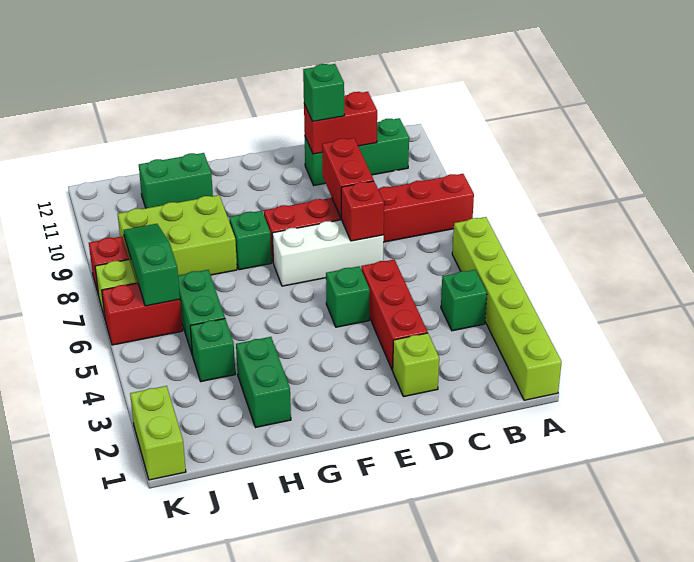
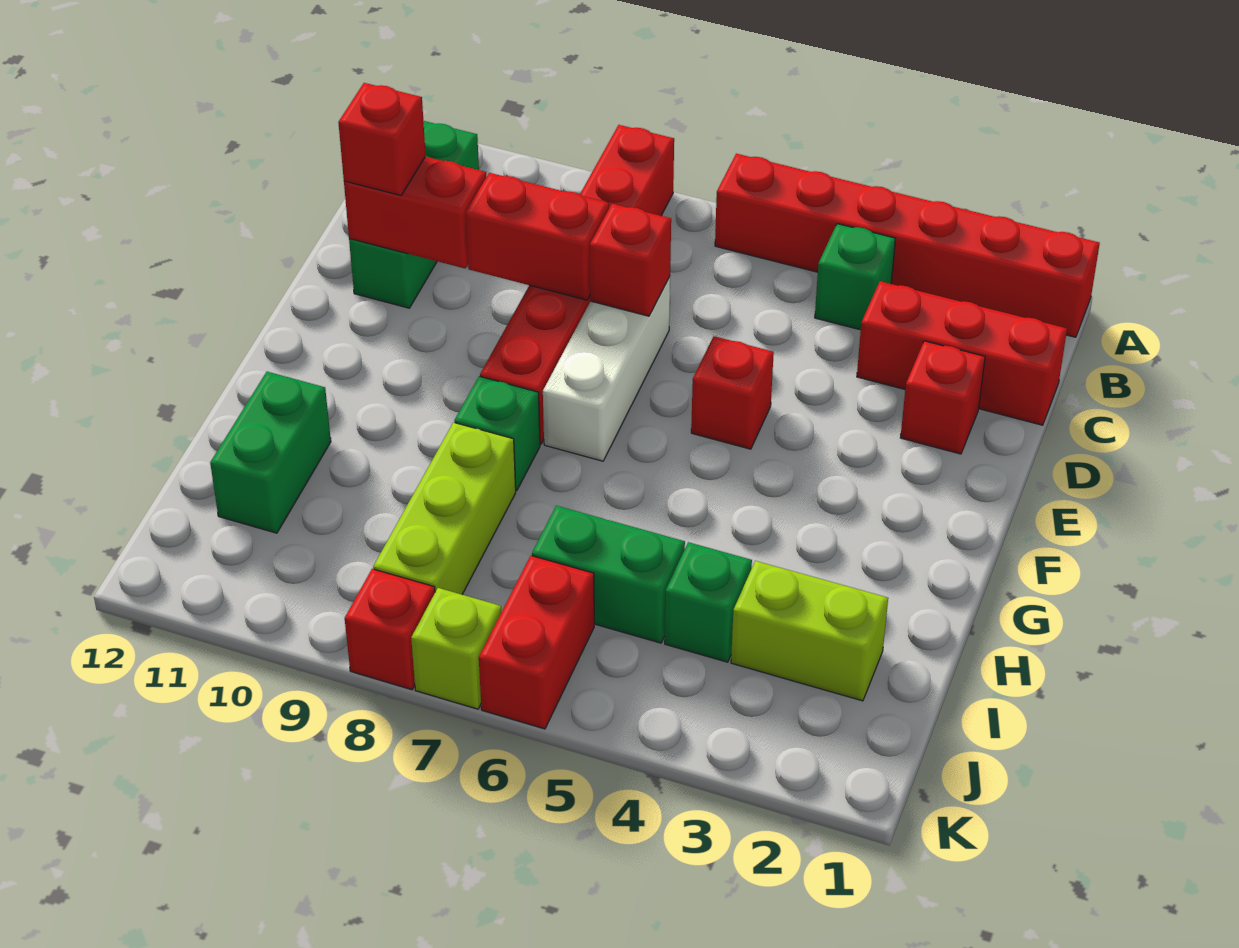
lime brick A1:A6 level 1 -> red brick A1:A6 level 1
red brick C11:D11 level 2 -> red brick D10:D11 level 2
lime brick D2 level 1 -> red brick D2 level 1
red brick D3:D5 level 1 -> red brick C1:C3 level 1
green brick D11 level 3 -> red brick D11 level 3
green brick E5 level 1 -> red brick E5 level 1
green brick H2:H3 level 1 -> none
lime brick H8:J9 level 1 -> lime brick H8:J8 level 1
green slope J6:J8 level 2 top 6 -> none
lime brick K1:K2 level 1 -> lime brick I2:I3 level 1

